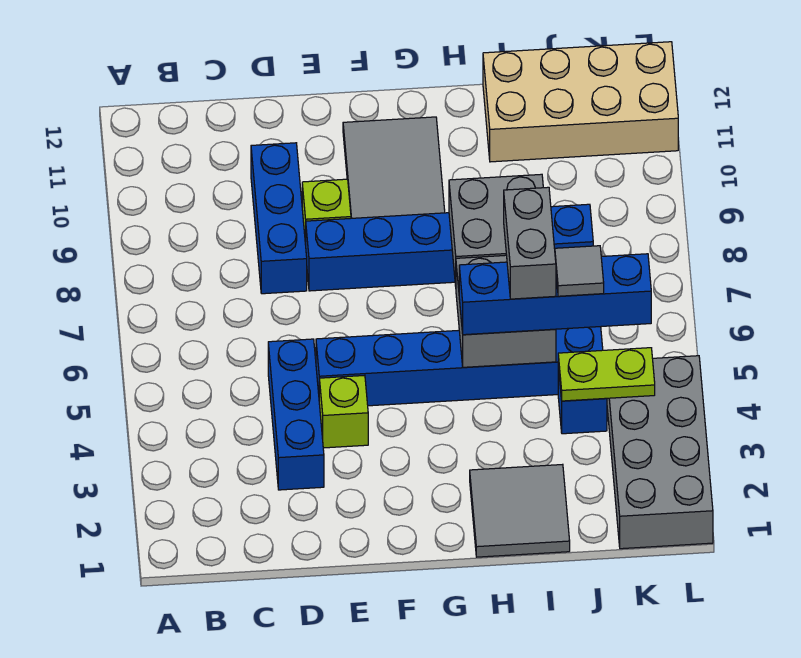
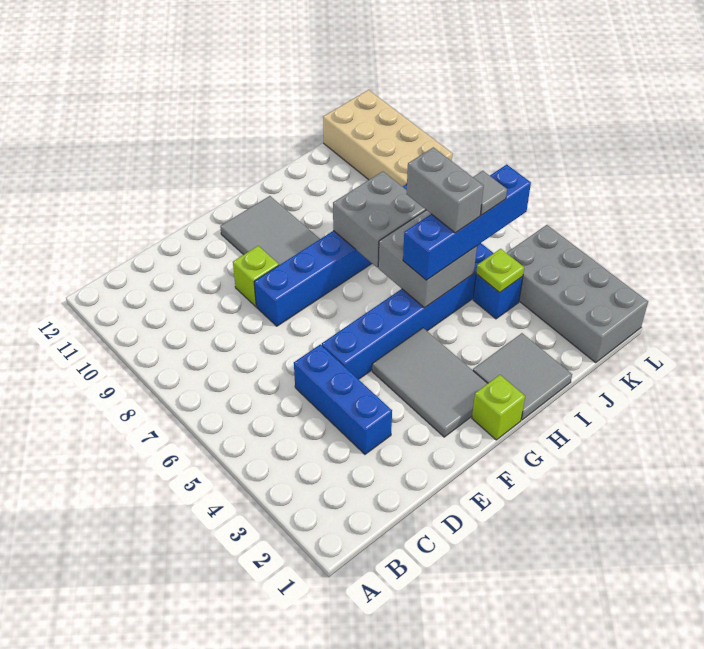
blue brick D8:D10 level 1 -> none
lime brick E4 level 1 -> lime brick G1 level 1
none -> grey tile F2:G4 level 1
tan brick I11:L12 level 1 -> tan brick K9:L12 level 1
lime plate J4:K4 level 2 -> lime plate J4 level 2

